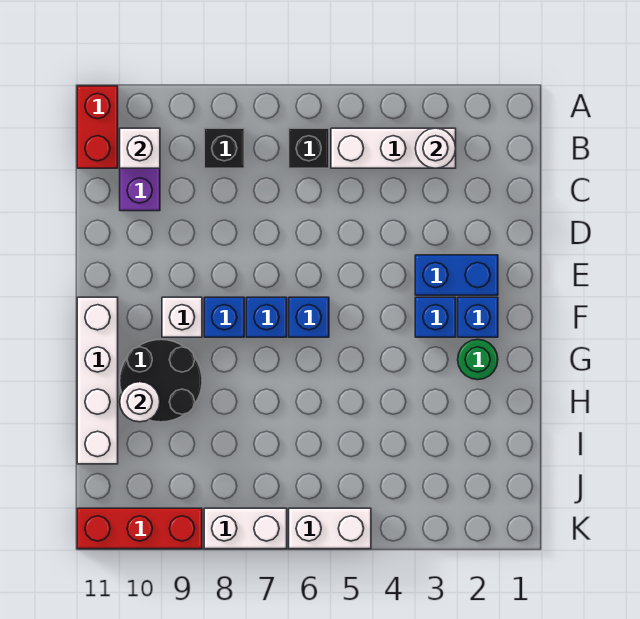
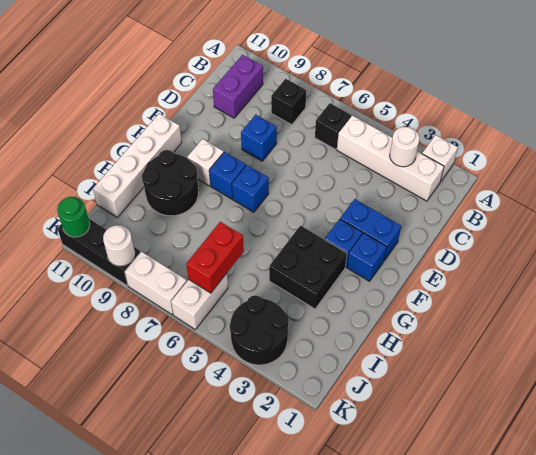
red brick A11:B11 level 1 -> red brick I6:J6 level 2
white brick B3:B5 level 1 -> white brick B2:B5 level 1
white brick B10 level 2 -> white brick A2 level 1
blue brick F6 level 1 -> blue brick D8 level 1
green round brick G2 level 1 -> green round brick K11 level 2
none -> black brick G3:H4 level 1
white round brick H10 level 2 -> white round brick K9 level 2
none -> black round brick J3:K4 level 1
white brick K5:K6 level 1 -> white brick J6:K6 level 1
red brick K9:K11 level 1 -> black brick K9:K11 level 1

